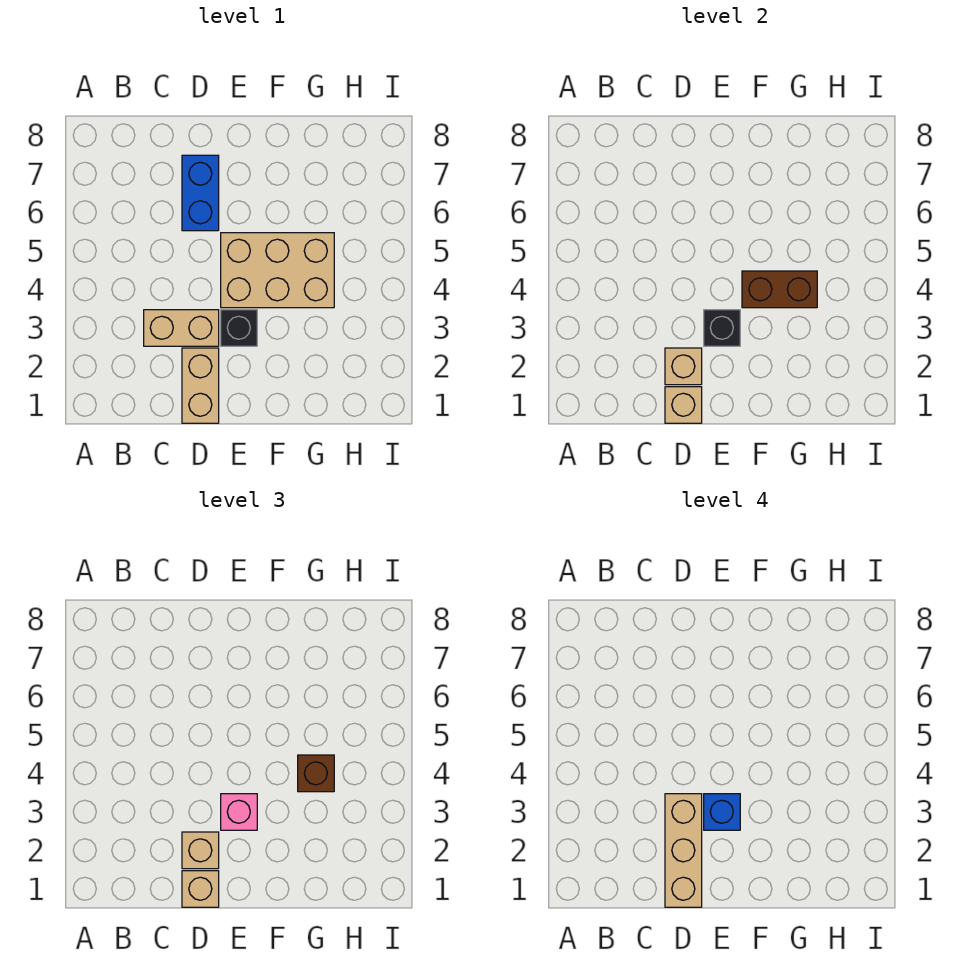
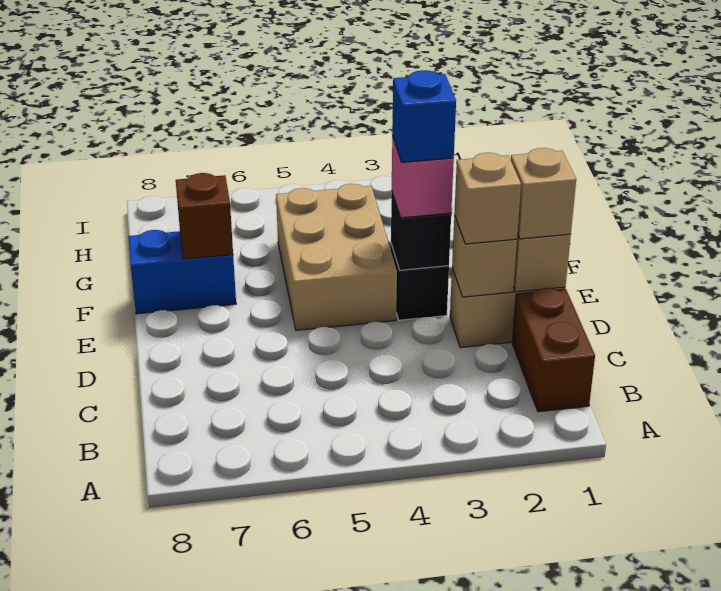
tan brick C3:D3 level 1 -> none
tan brick D1:D3 level 4 -> none
blue brick D6:D7 level 1 -> blue brick F7:F8 level 1
brown brick F4:G4 level 2 -> brown brick B1:C1 level 1
brown brick G4 level 3 -> brown brick F7 level 2

